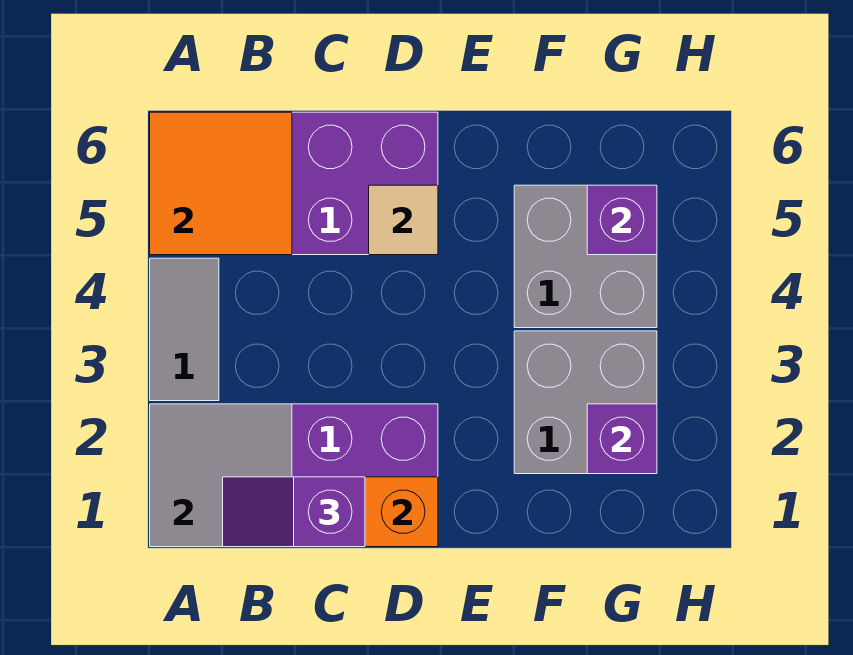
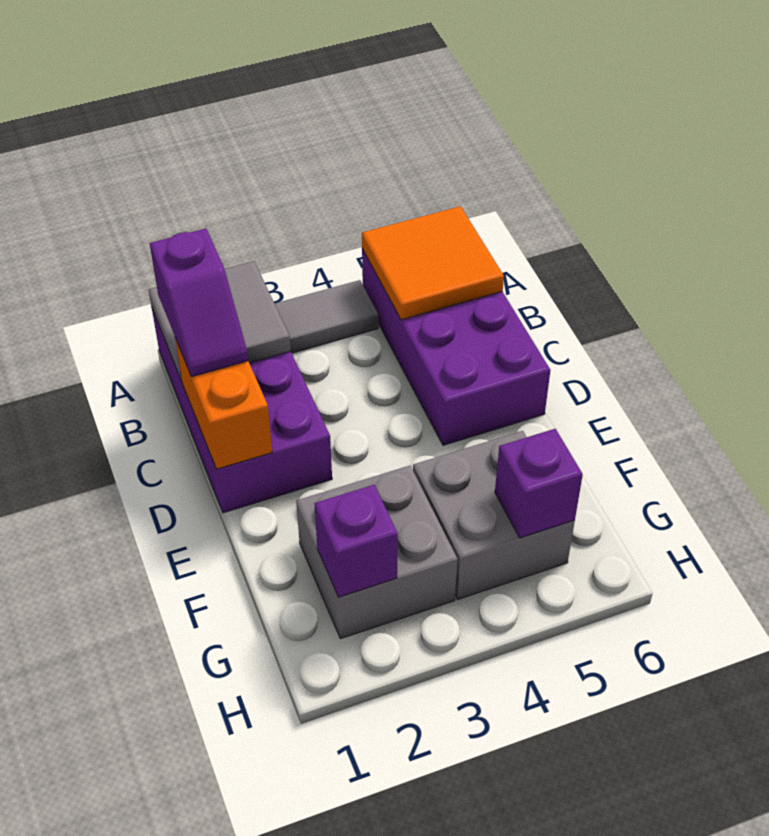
purple slope B1:C1 level 3 top C -> purple slope B1:C1 level 3 top B
tan tile D5 level 2 -> none

